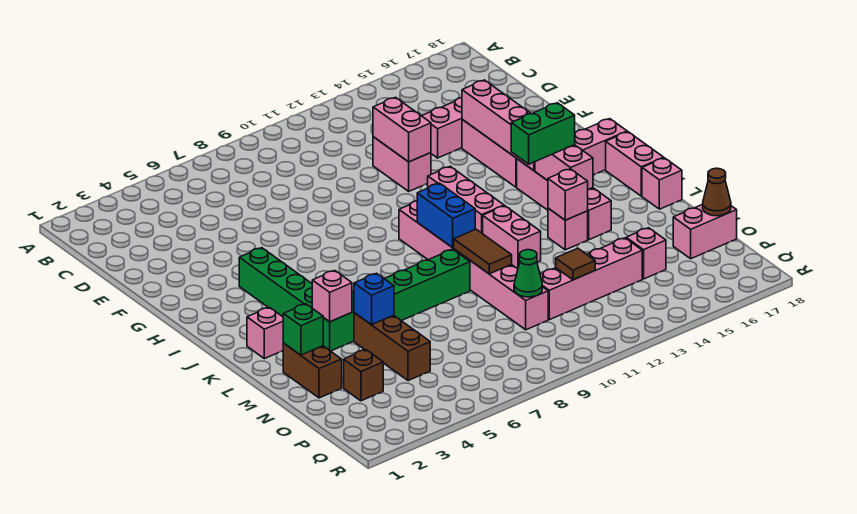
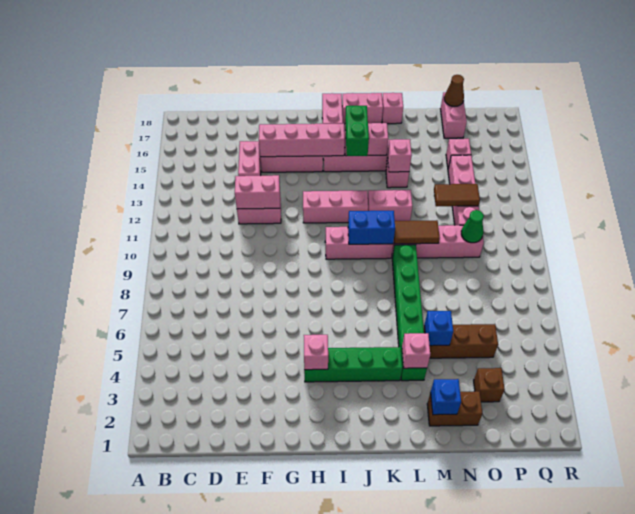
pink brick K2 level 1 -> pink brick H4 level 2
green brick M2 level 2 -> blue brick M2 level 2
brown tile O12 level 2 -> brown tile N12:O12 level 2

